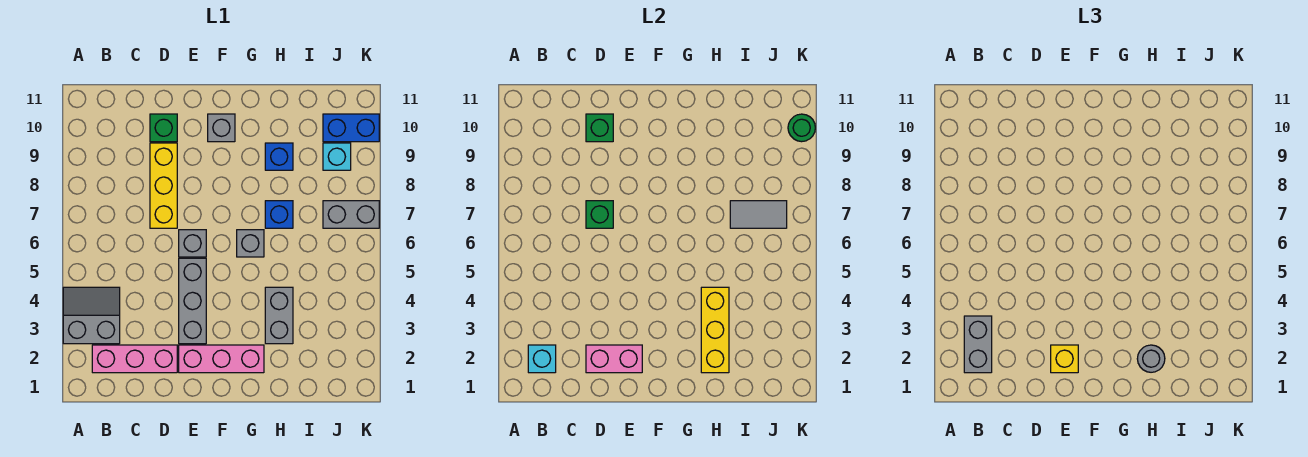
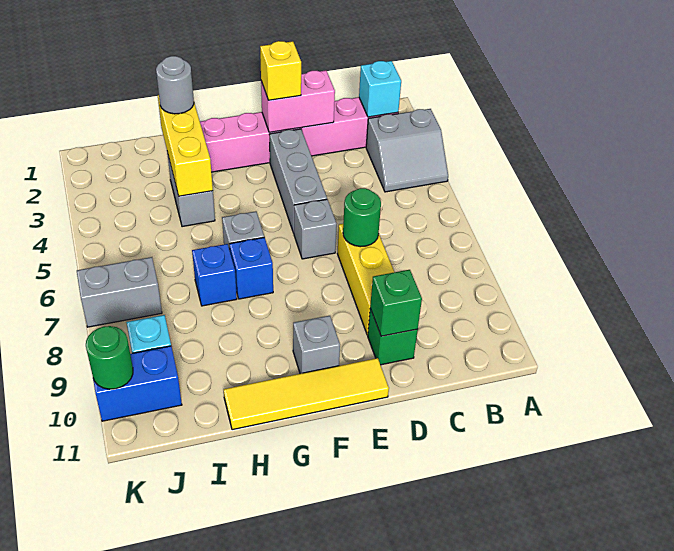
grey brick B2:B3 level 3 -> none
green brick D7 level 2 -> green round brick D7 level 2
none -> yellow tile E11:H11 level 1
blue brick H9 level 1 -> blue brick G7 level 1
grey tile I7:J7 level 2 -> none

